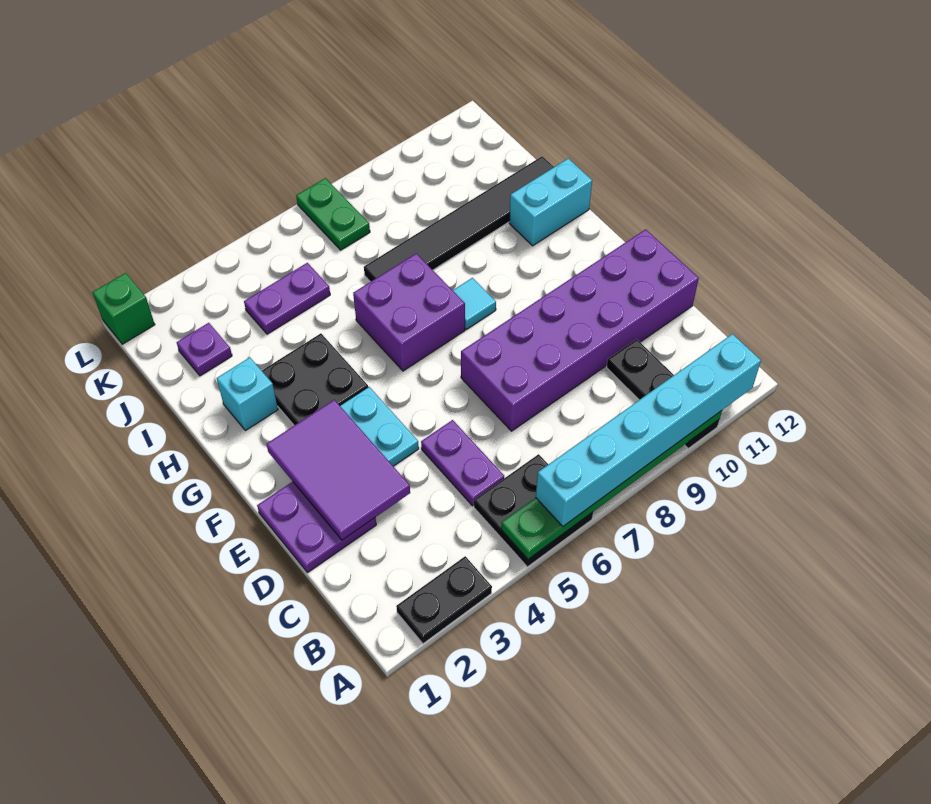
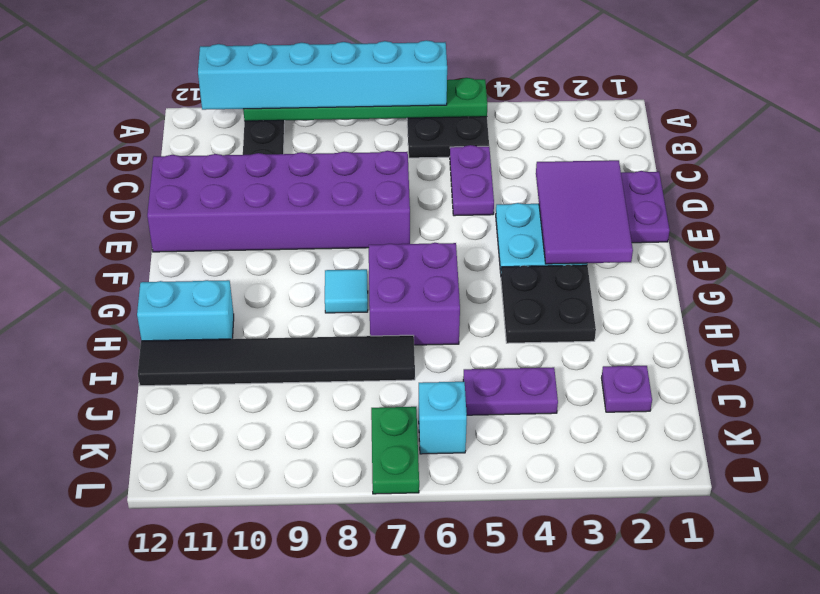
black plate A2:A3 level 1 -> none
cyan brick H2 level 1 -> cyan brick K6 level 1
green brick L1 level 1 -> none

